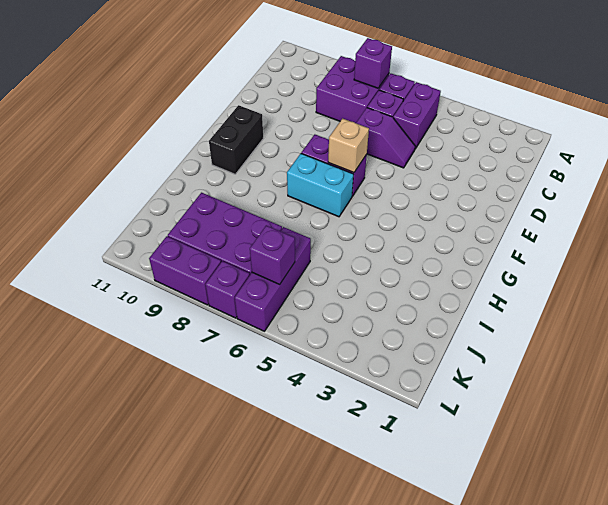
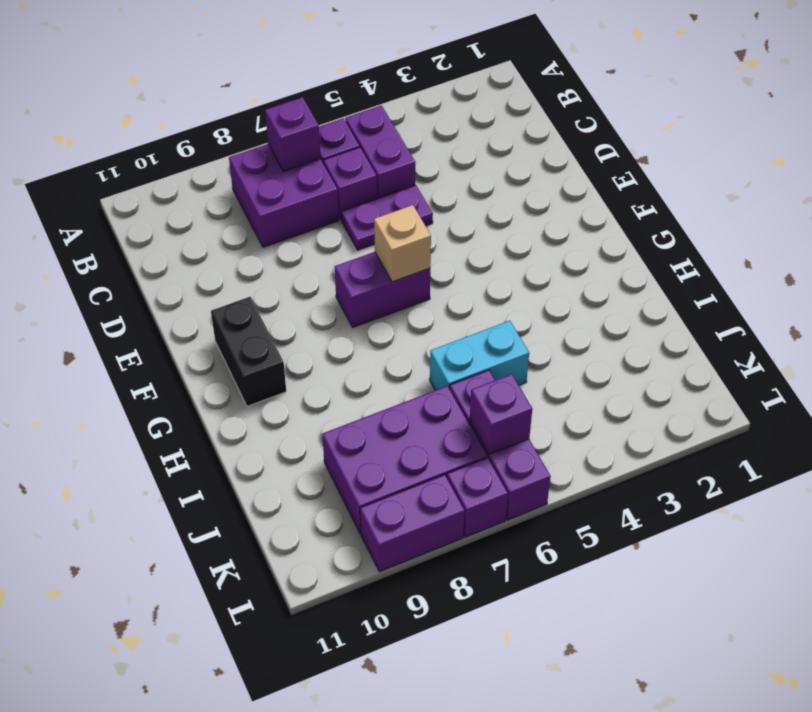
purple slope D5:D6 level 1 top 6 -> purple plate D5:D6 level 1
cyan brick G6:G7 level 1 -> cyan brick I5:I6 level 1

